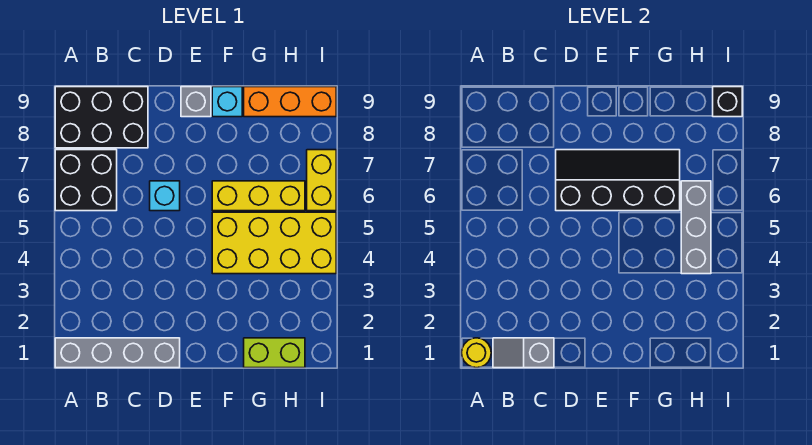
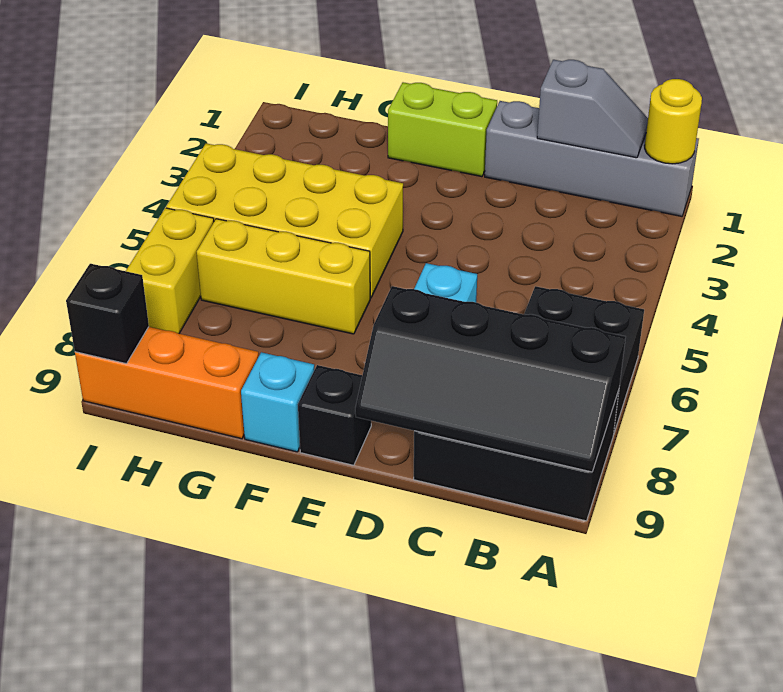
black slope D6:G7 level 2 top 6 -> black slope A8:D9 level 2 top 8
grey brick E9 level 1 -> black brick E9 level 1
lime brick G1:H1 level 1 -> lime brick E1:F1 level 1
grey brick H4:H6 level 2 -> none

